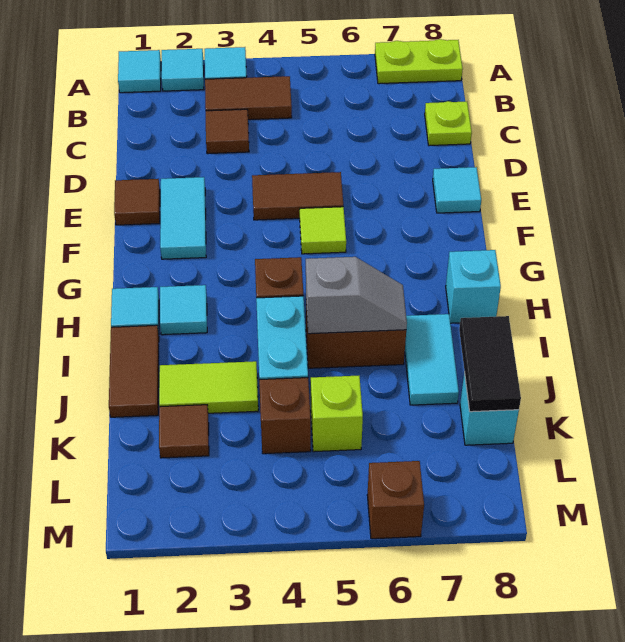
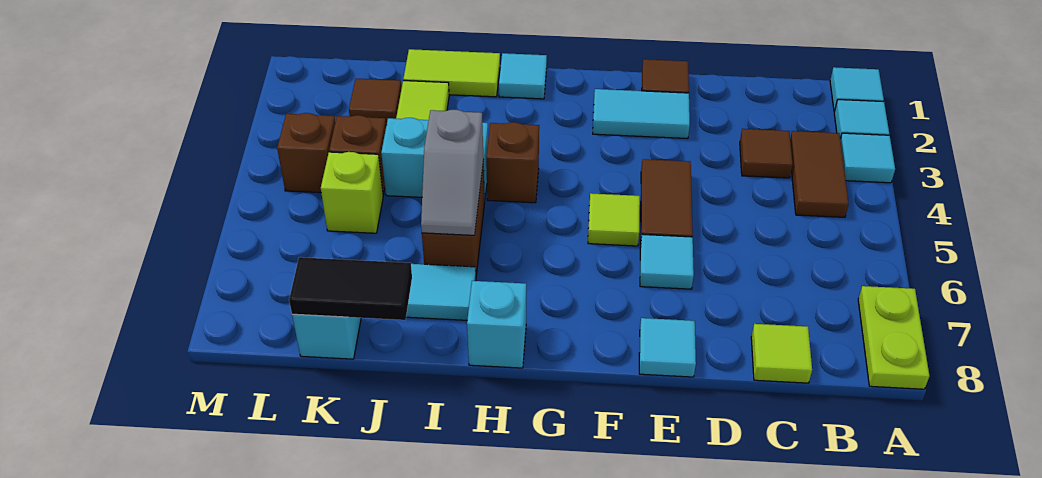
lime plate C8 level 1 -> lime tile C8 level 1
cyan tile H2 level 1 -> cyan tile E6 level 1
brown tile I1:J1 level 1 -> lime tile I1:J1 level 1
brown brick M6 level 1 -> brown brick L4 level 1

